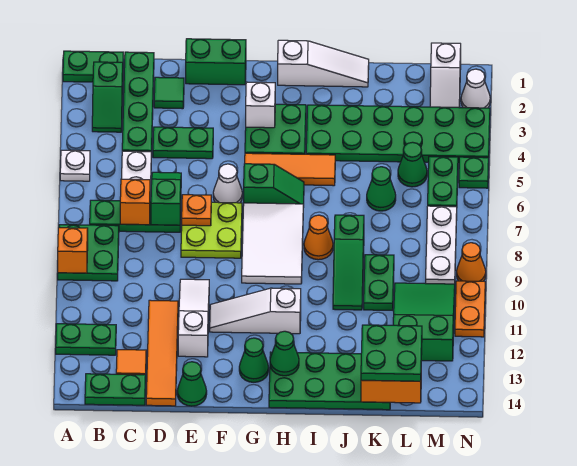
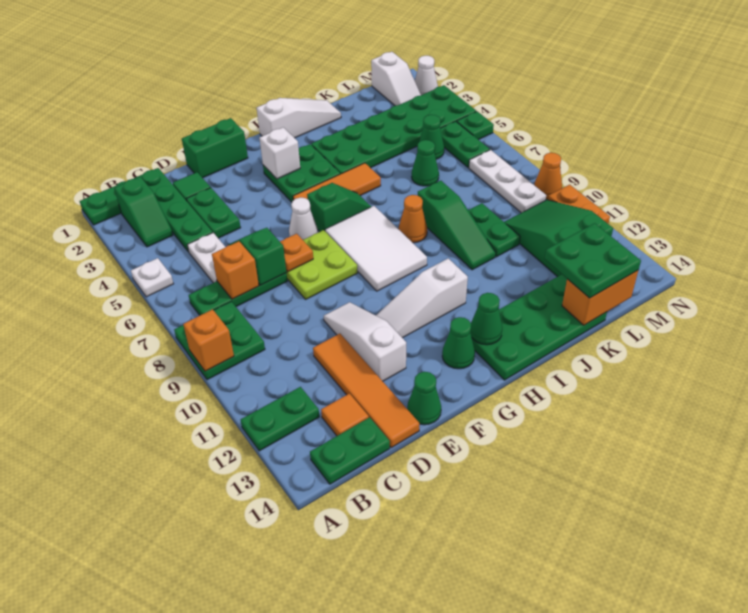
green plate D4:E4 level 1 -> green plate D3:D4 level 1

